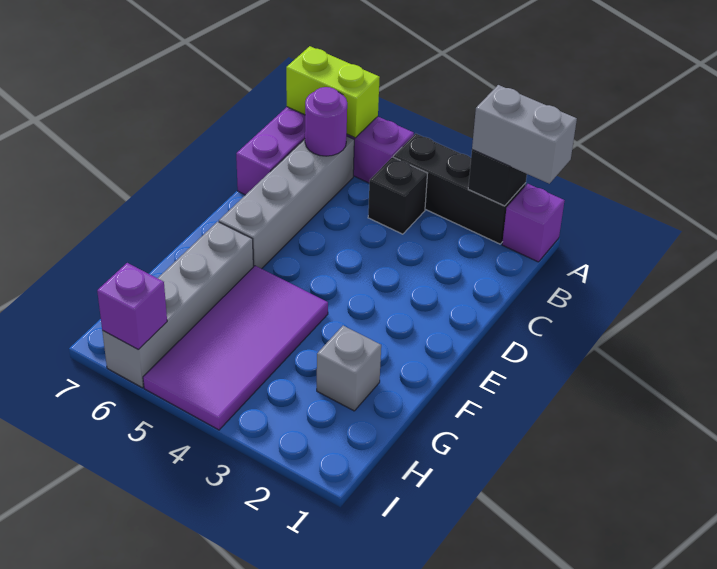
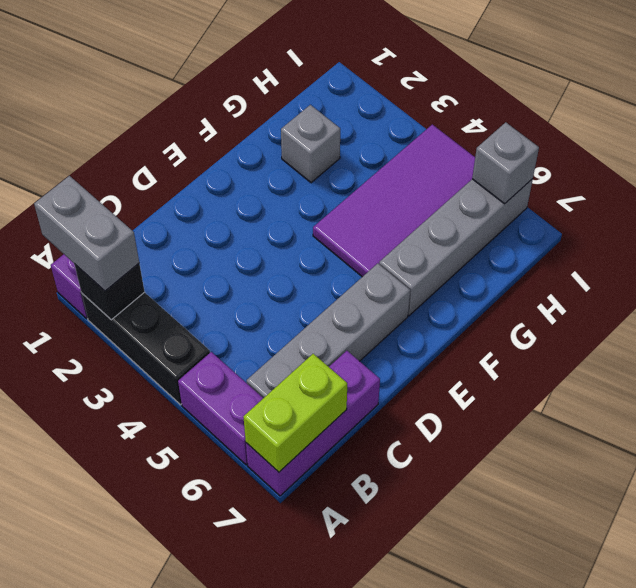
lime brick A6:A7 level 2 -> lime brick A7:B7 level 2
black brick B4 level 1 -> none
purple round brick B6 level 2 -> none
purple brick I6 level 2 -> grey brick I6 level 2

